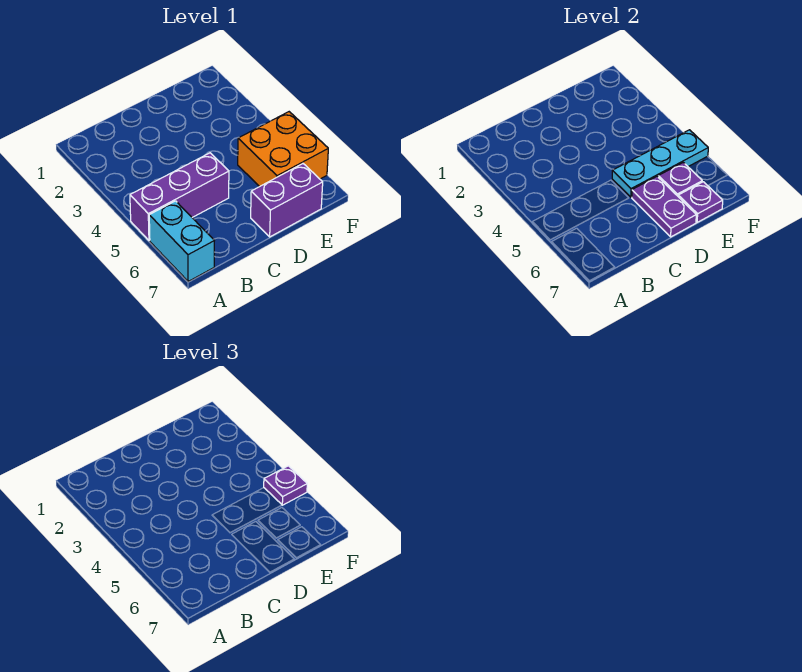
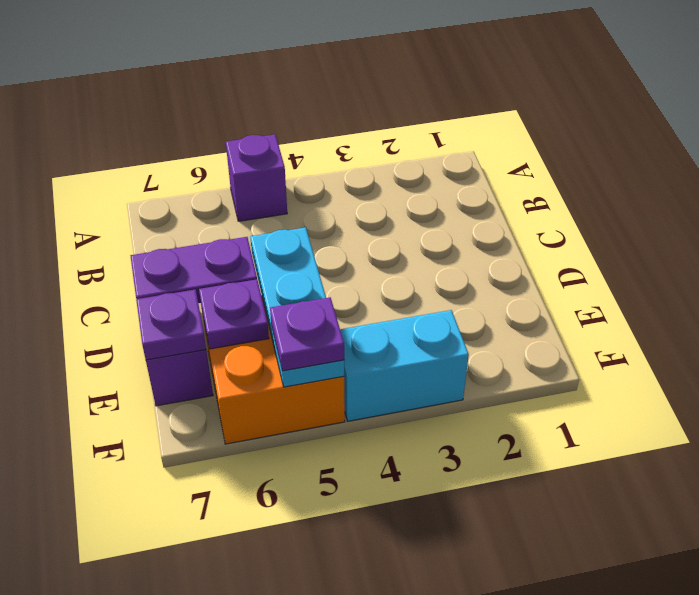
purple brick A5:C5 level 1 -> purple brick A5 level 1
cyan brick A6:A7 level 1 -> cyan brick F3:F4 level 1

